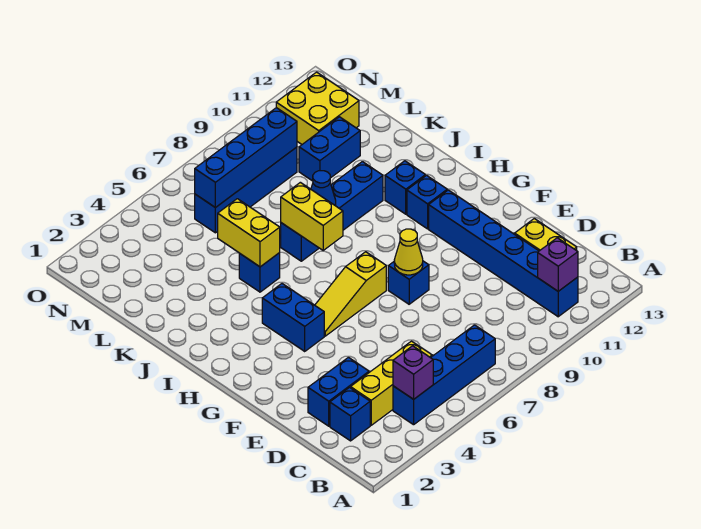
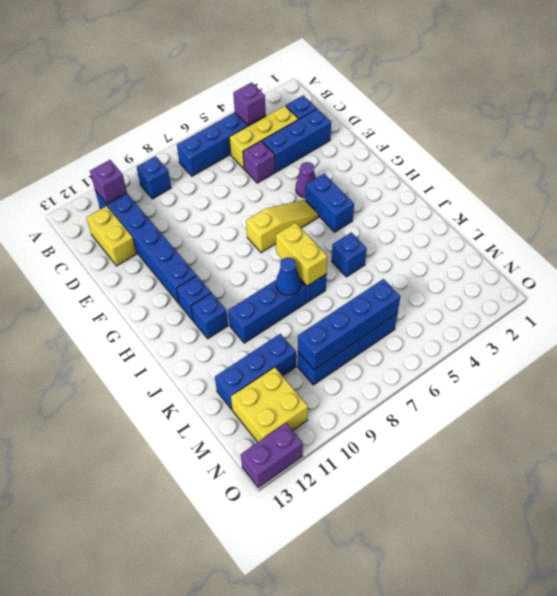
blue brick D2:D3 level 1 -> blue brick D2:D4 level 1
none -> purple brick D5 level 1
none -> purple cone F4 level 1
blue brick F8 level 1 -> blue brick B9 level 1
yellow cone F8 level 2 -> none
yellow brick J5:K5 level 2 -> none
blue brick L10:L11 level 1 -> blue brick L10:L12 level 1
none -> purple brick O12:O13 level 1

